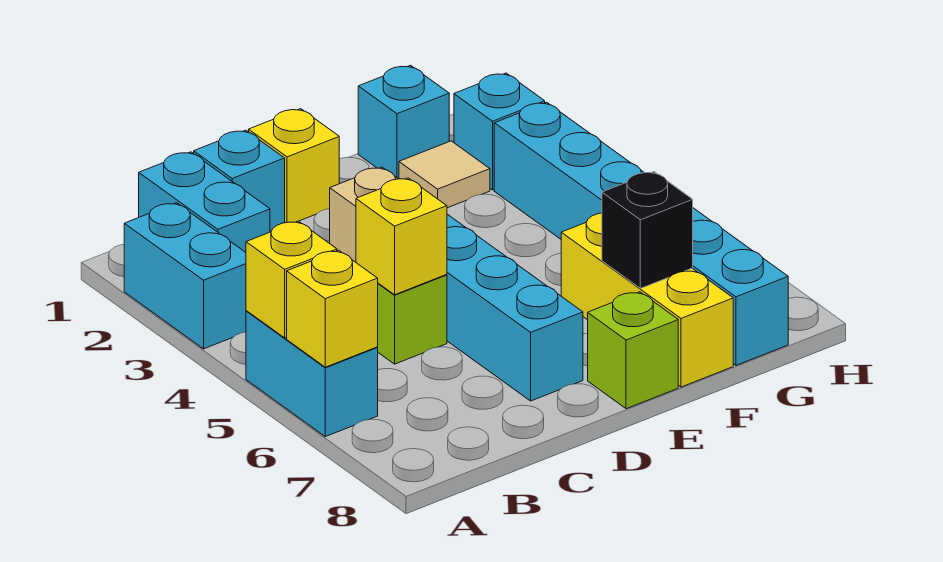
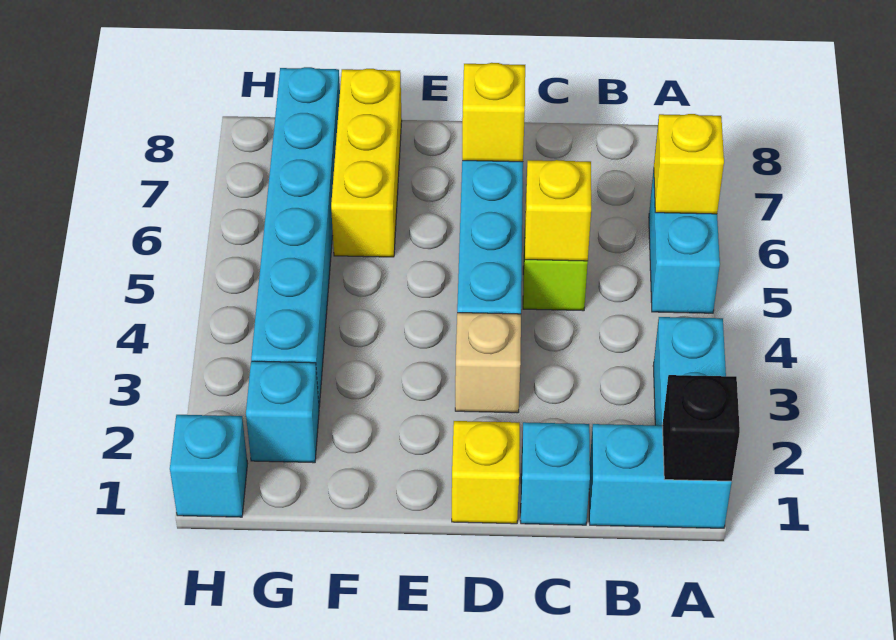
yellow brick A5 level 2 -> yellow brick D7 level 2
cyan brick B1:B2 level 1 -> cyan brick A1:B1 level 1
lime brick E8 level 1 -> none
cyan brick F1 level 1 -> cyan brick H1 level 1
tan tile F2 level 1 -> none
black brick F7 level 2 -> black brick A1 level 2

